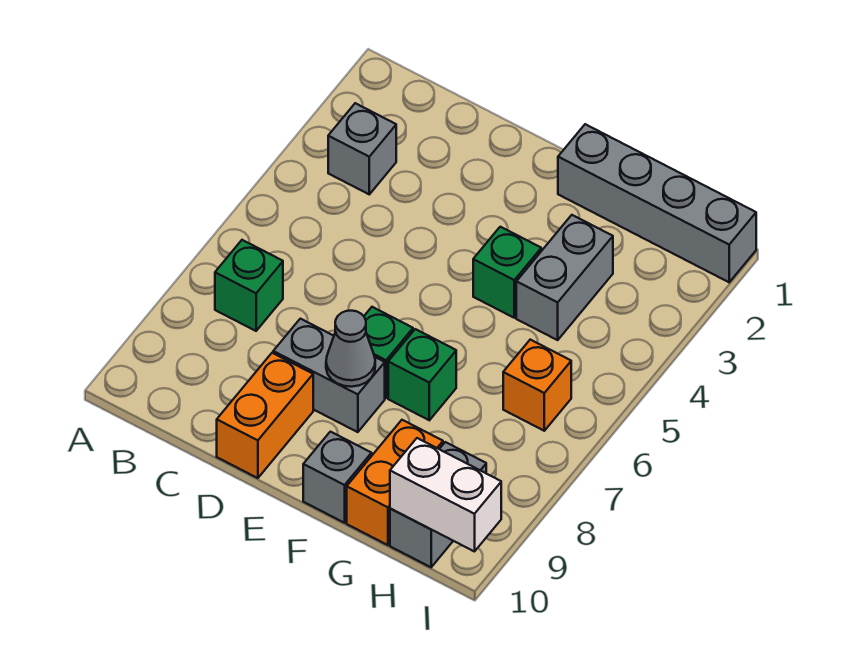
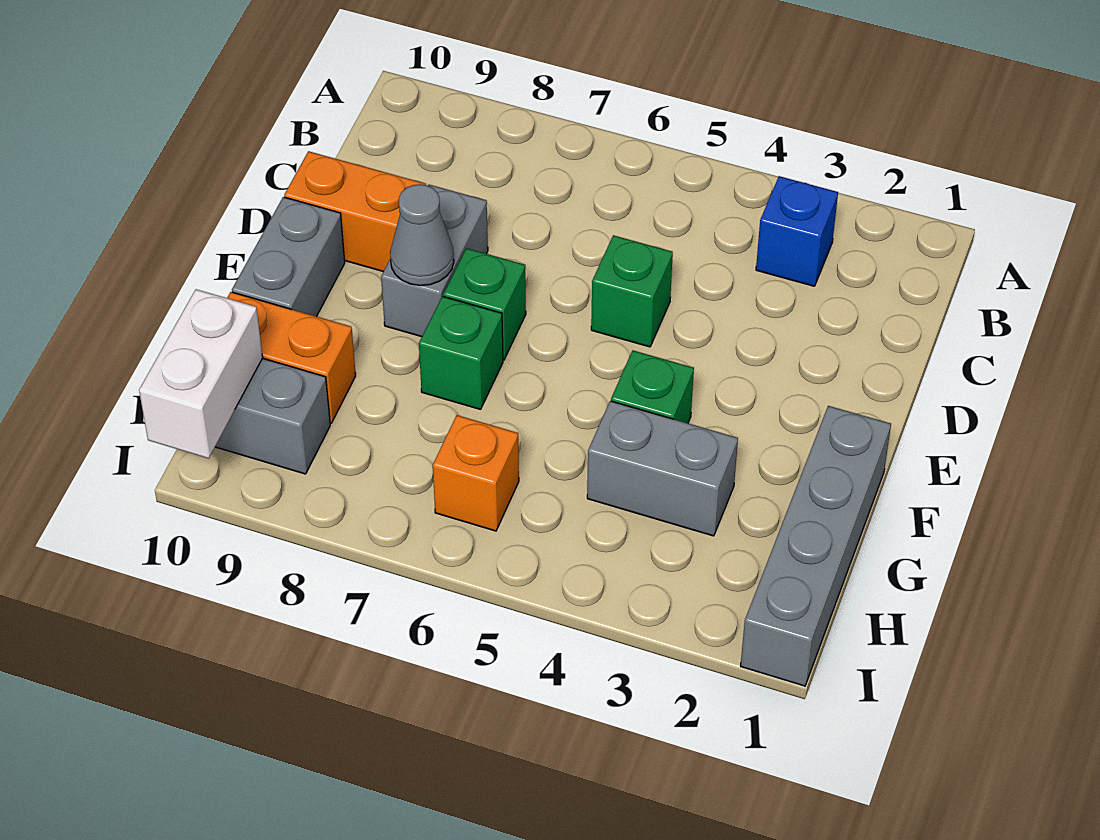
grey brick B3 level 1 -> blue brick B3 level 1
green brick B7 level 1 -> green brick D5 level 1
grey brick F10 level 1 -> grey brick E10:F10 level 1

